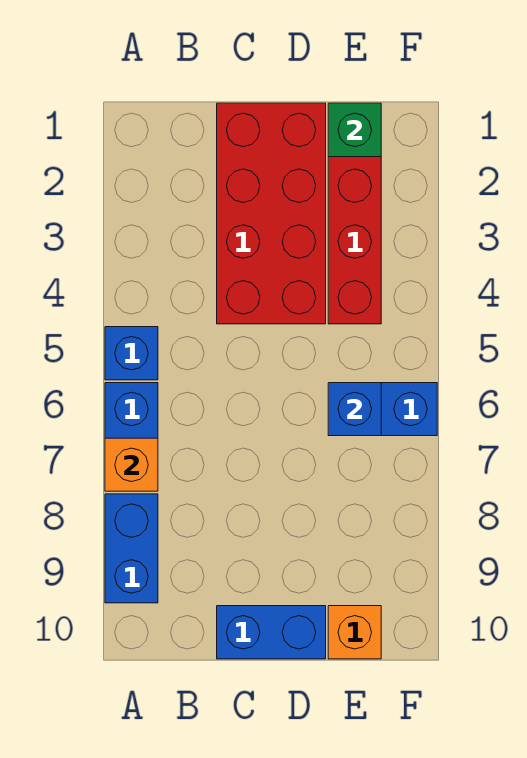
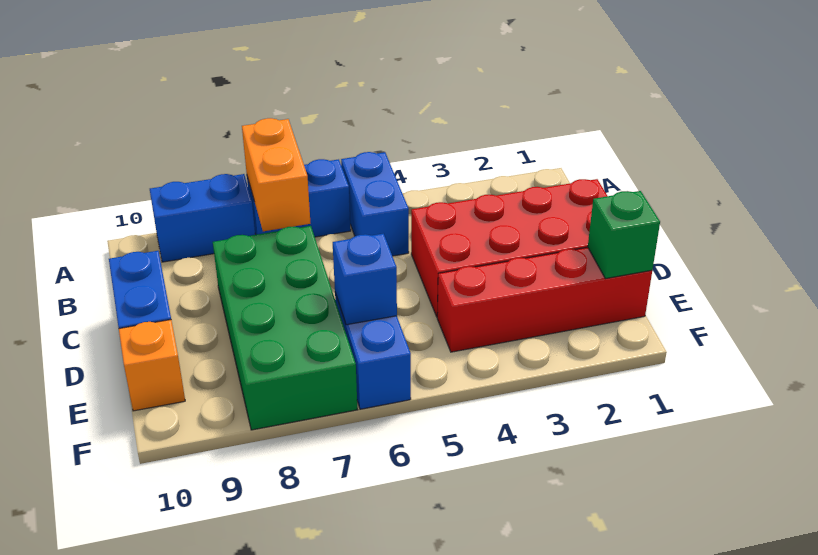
blue brick A5 level 1 -> blue brick A5:B5 level 1
orange brick A7 level 2 -> orange brick A7:B7 level 2
none -> green brick C7:F8 level 1

